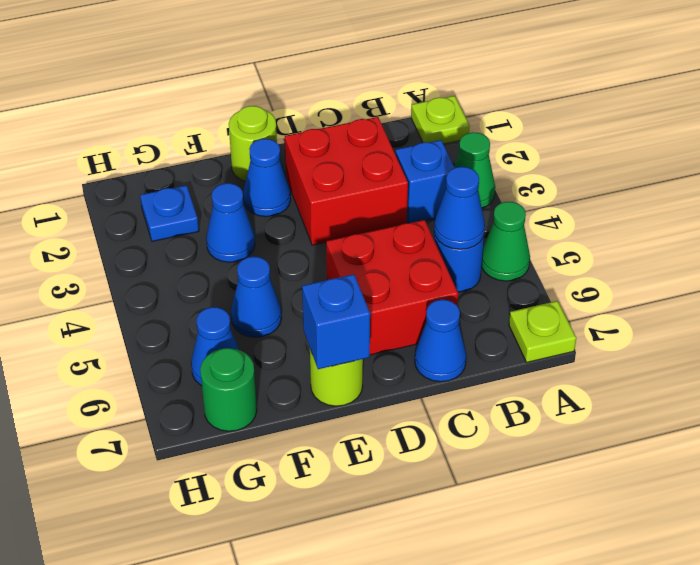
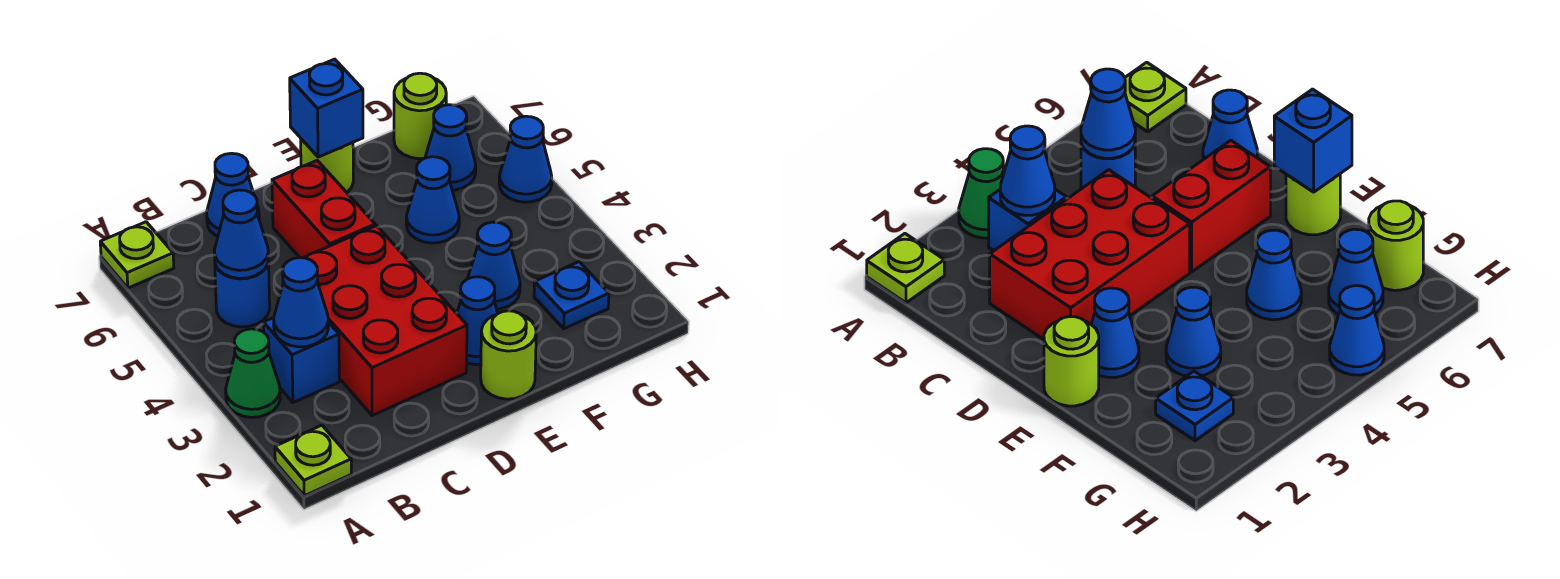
green cone A5 level 1 -> none
none -> blue cone B3 level 2
red brick C2:D3 level 1 -> red brick C2:D4 level 1
red brick C5:D6 level 1 -> red brick D5:D6 level 1
green round brick G7 level 1 -> lime round brick G7 level 1
none -> blue cone H5 level 1

